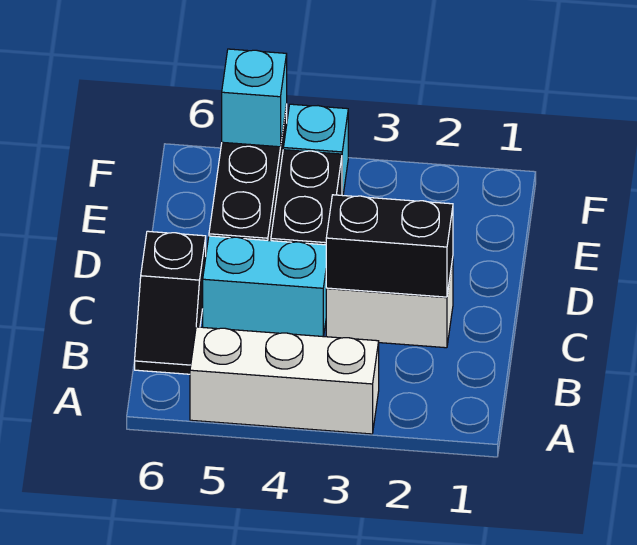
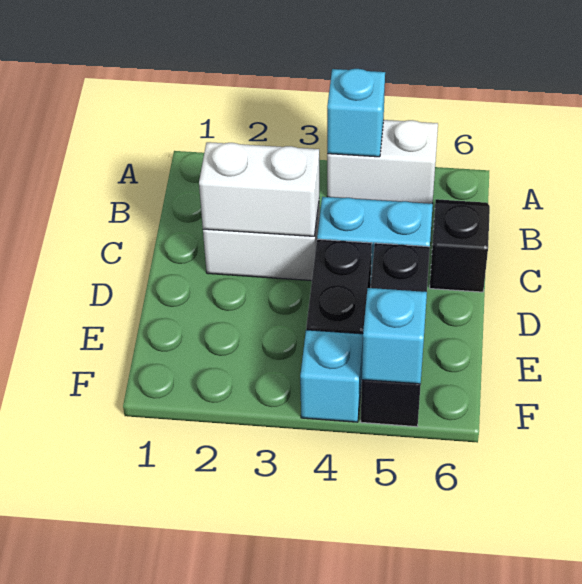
white brick A3:A5 level 1 -> white brick A4:A5 level 1
none -> cyan brick A4 level 2
black brick C2:C3 level 2 -> white brick C2:C3 level 2

